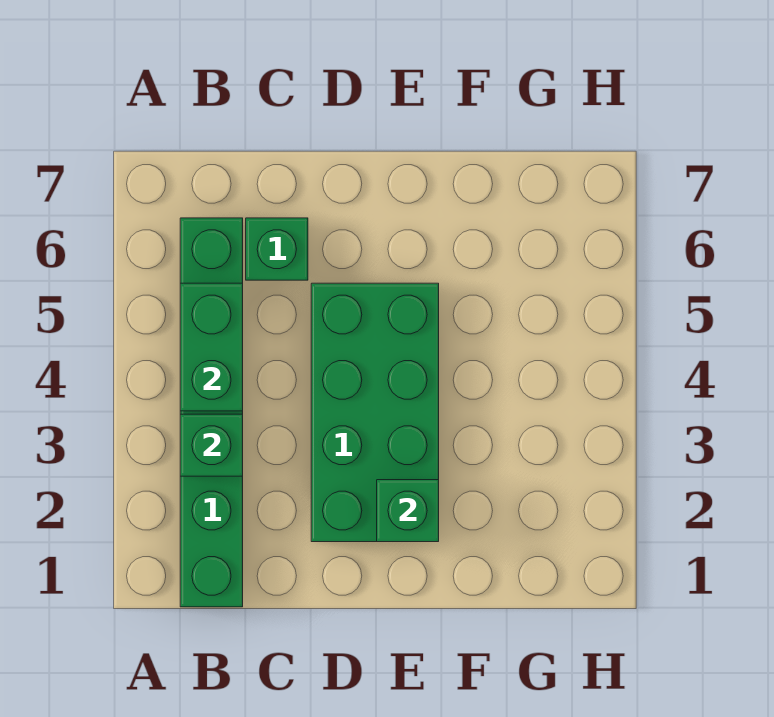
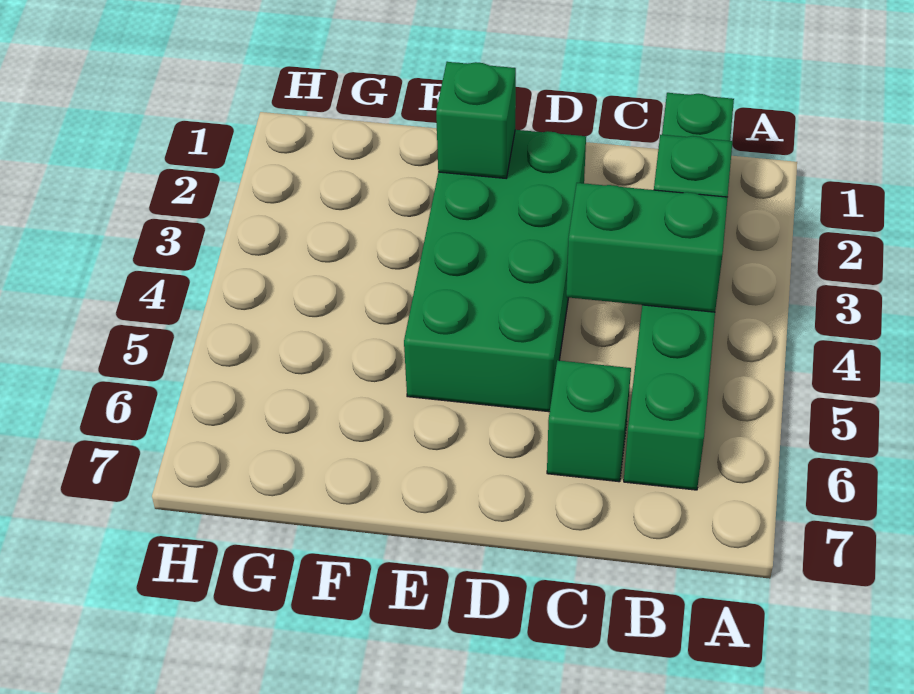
green brick B4:B5 level 2 -> green brick B4:C4 level 2

